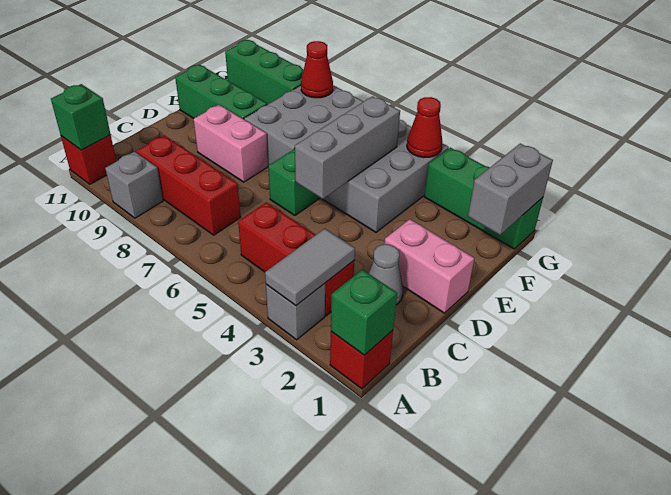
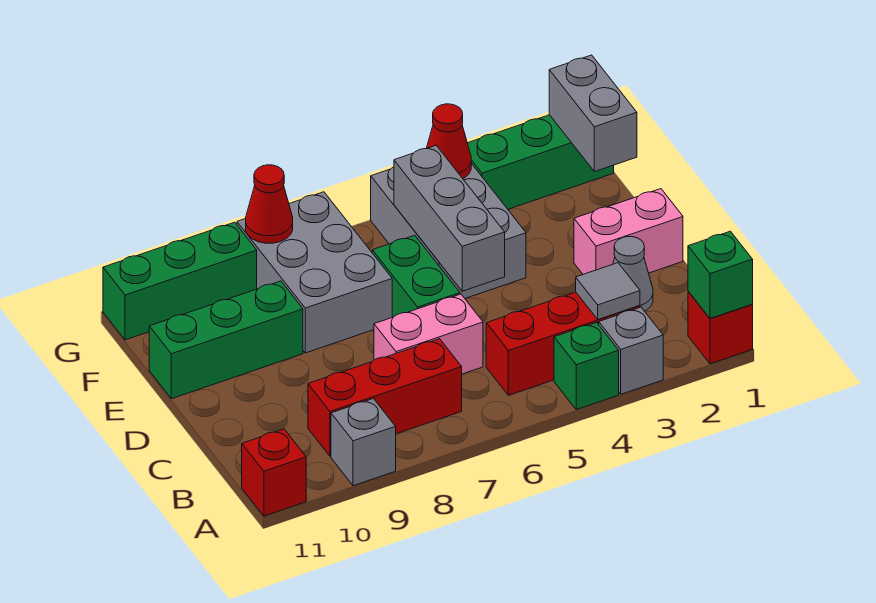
grey tile A3:B3 level 2 -> grey tile B3 level 2
green brick A11 level 2 -> green brick A4 level 1
pink brick D8:D9 level 1 -> pink brick C6:C7 level 1

